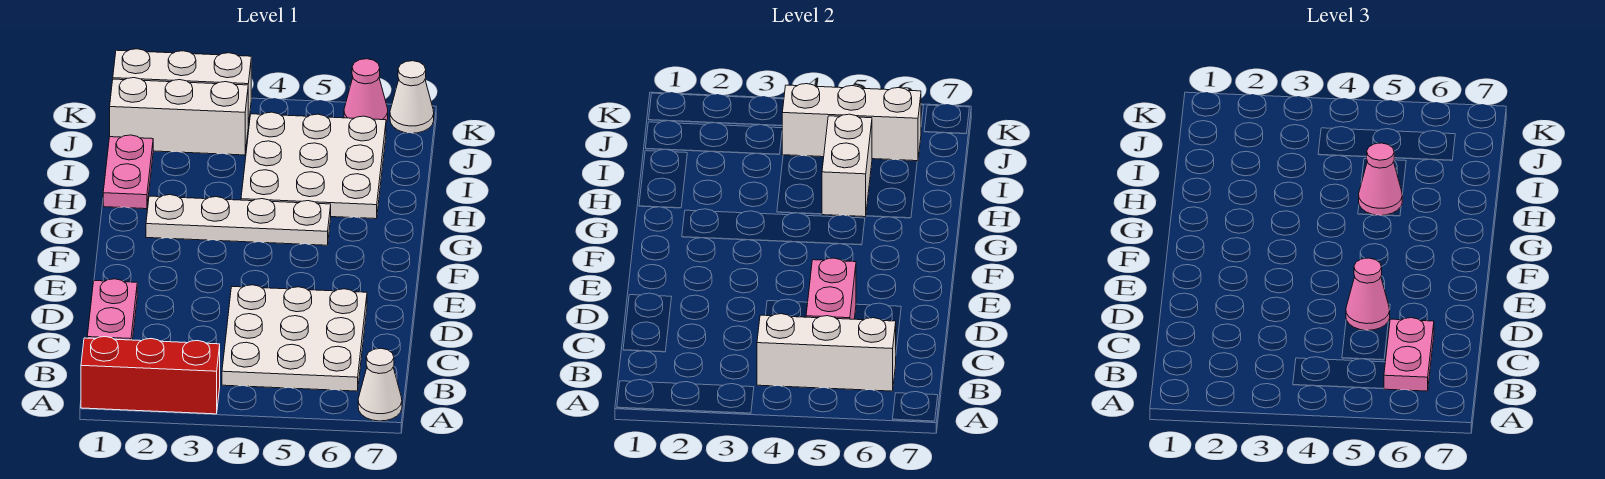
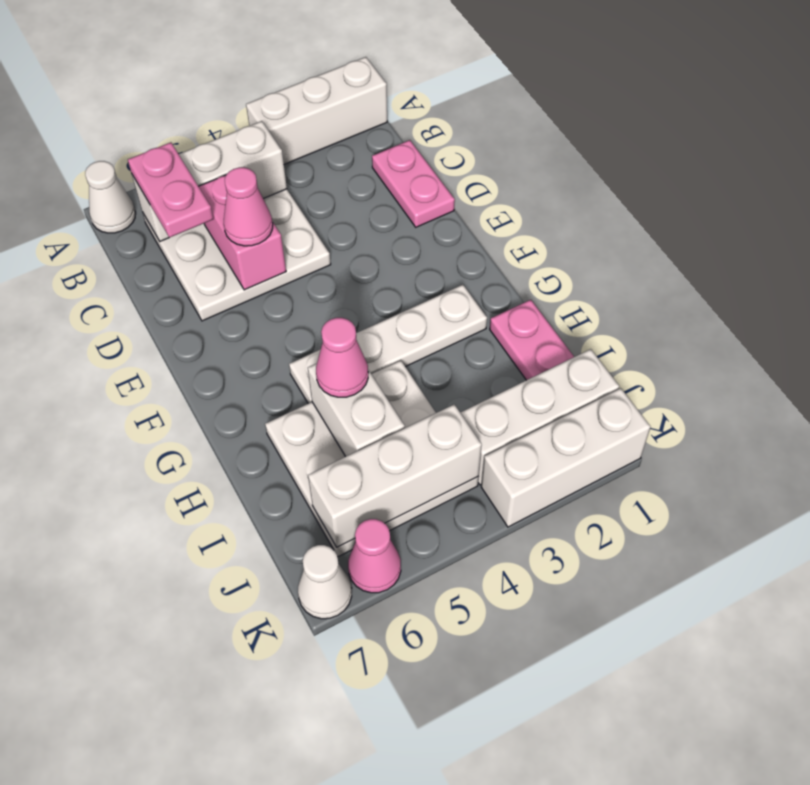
red brick A1:A3 level 1 -> white brick A1:A3 level 1

